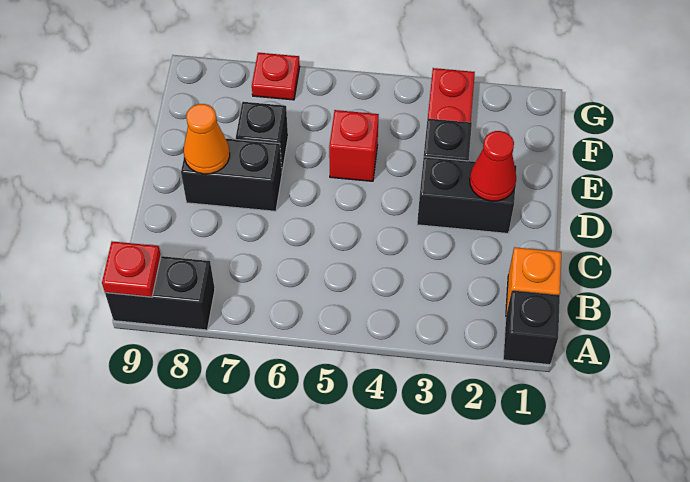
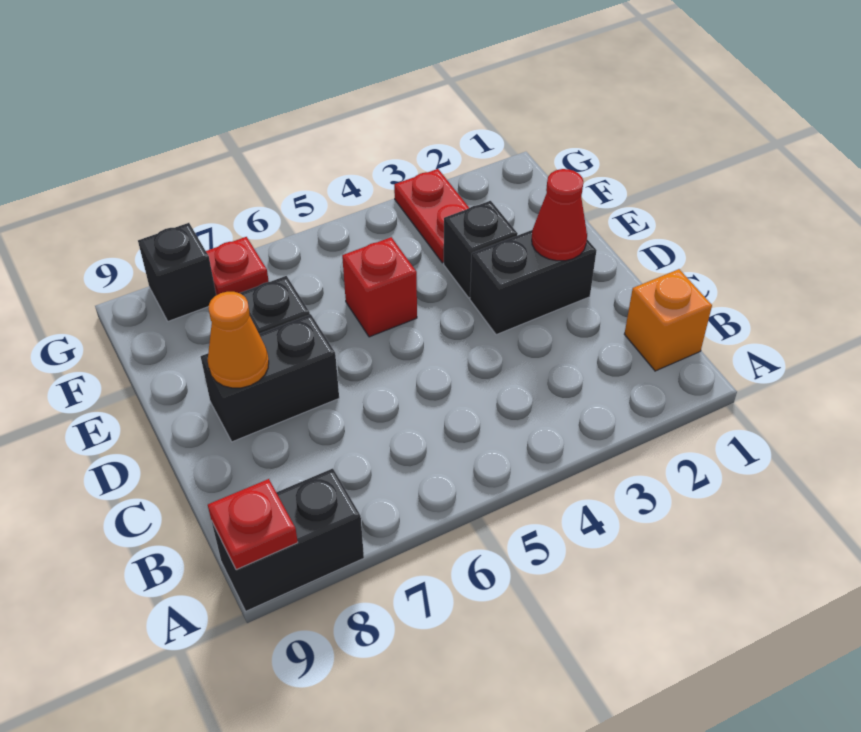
black brick A1 level 1 -> black brick G8 level 1

